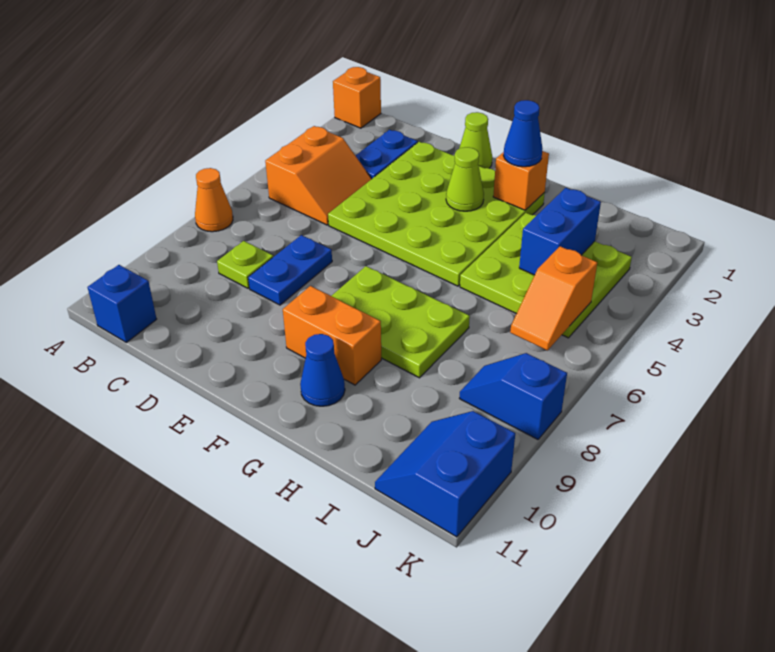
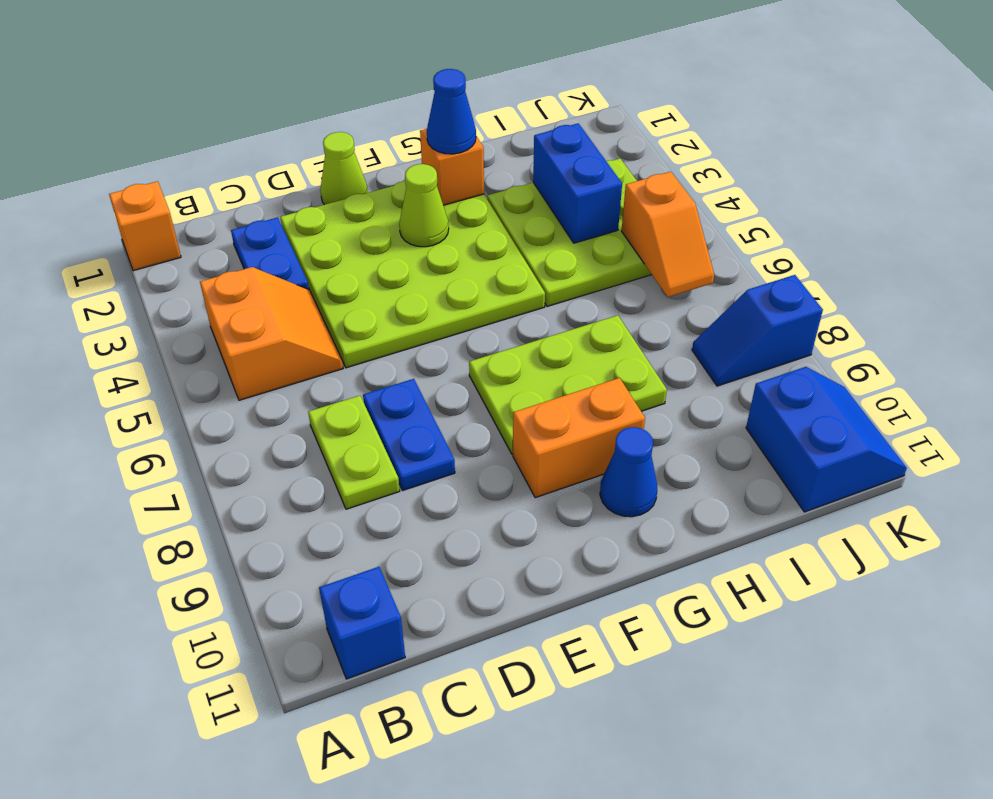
orange cone A7 level 1 -> none
lime plate C8 level 1 -> lime plate C7:C8 level 1
blue slope J10:K11 level 1 top K -> blue slope J10:K11 level 1 top J

